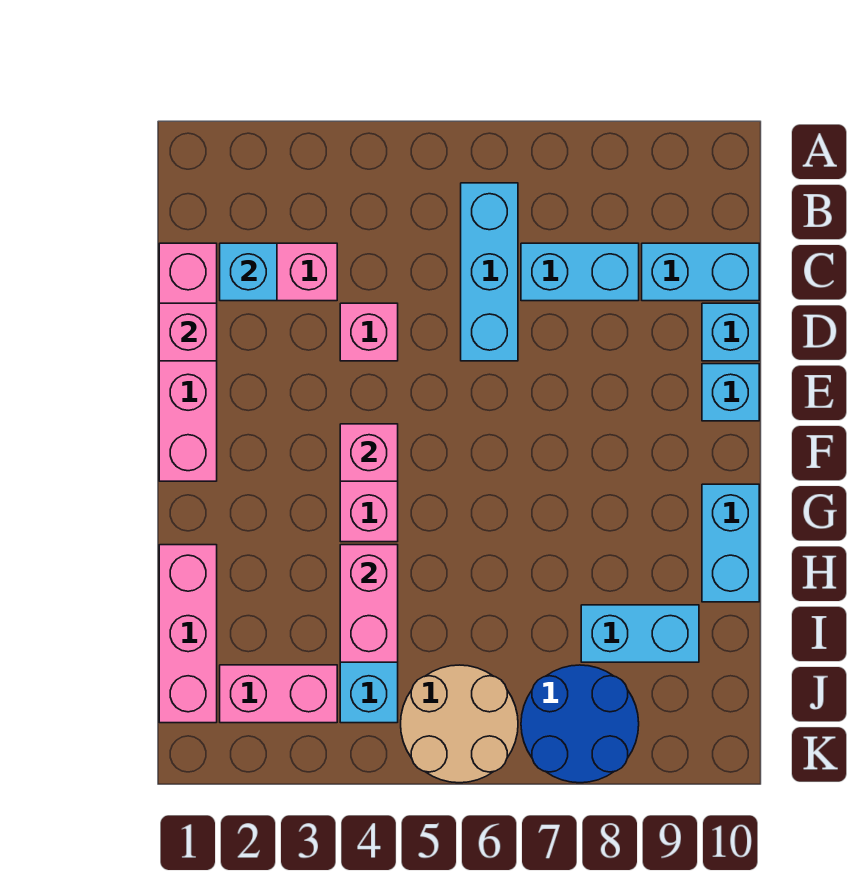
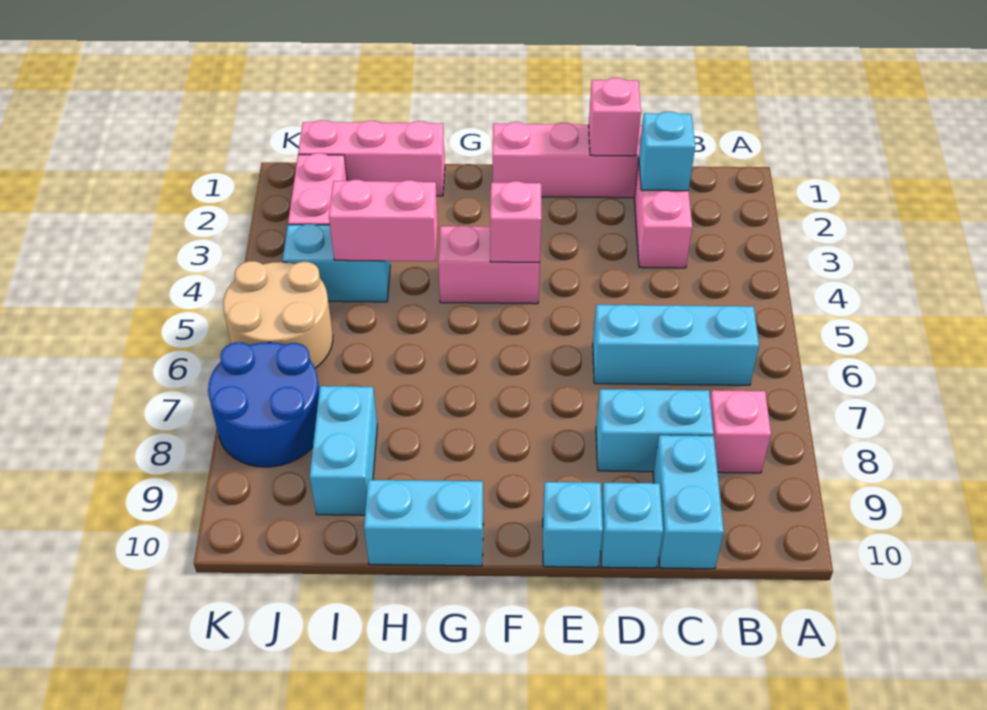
cyan brick C7:C8 level 1 -> cyan brick C8:D8 level 1
pink brick D4 level 1 -> pink brick B8 level 1

